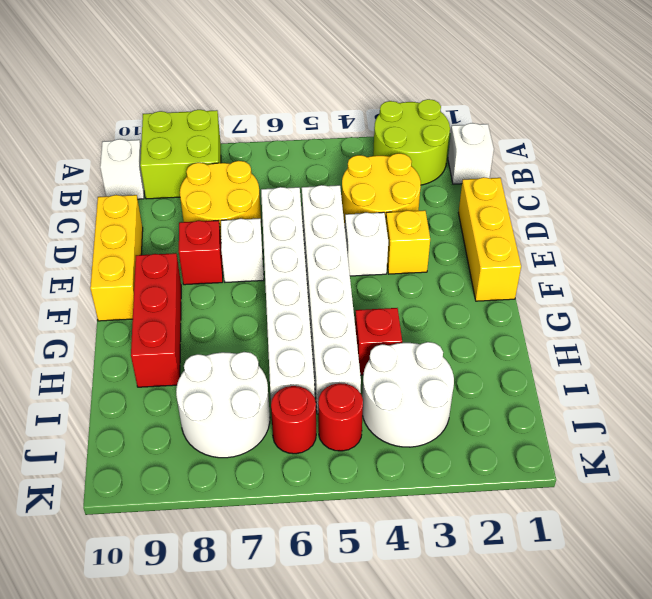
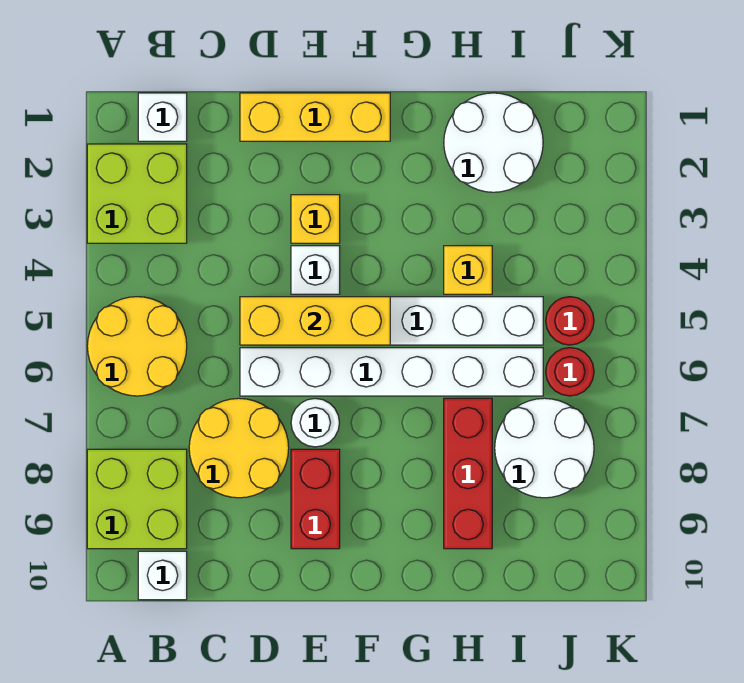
lime round brick A2:B3 level 1 -> lime brick A2:B3 level 1
yellow round brick C3:D4 level 1 -> yellow round brick A5:B6 level 1
yellow brick D10:F10 level 1 -> yellow brick D5:F5 level 2
white brick E7 level 1 -> white round brick E7 level 1
red brick E8 level 1 -> red brick E8:E9 level 1
red brick F9:H9 level 1 -> red brick H7:H9 level 1
red brick H4 level 1 -> yellow brick H4 level 1
white round brick I3:J4 level 1 -> white round brick H1:I2 level 1

